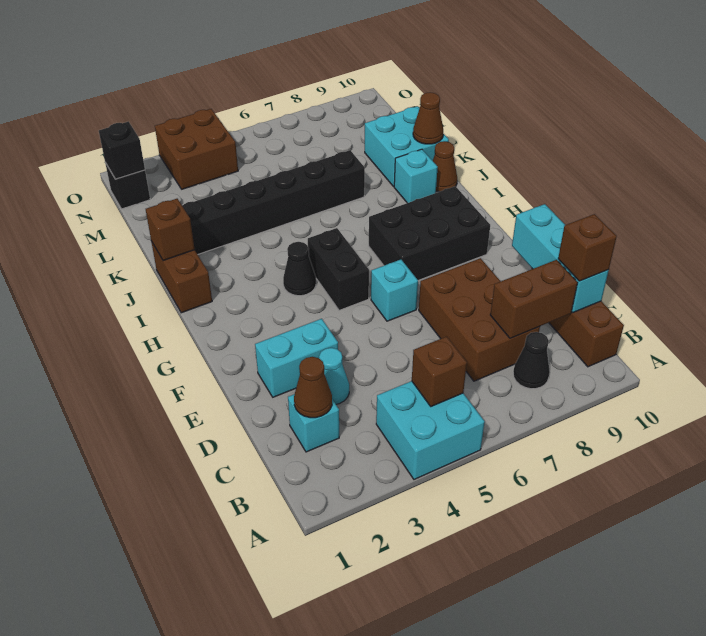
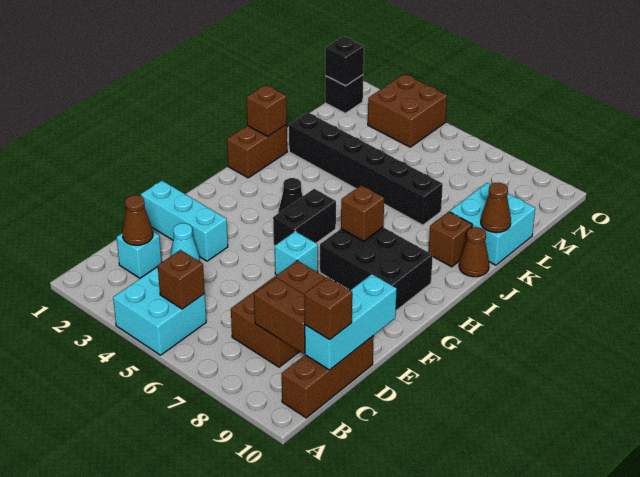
black cone B8 level 1 -> none
cyan brick E2:E3 level 1 -> cyan brick E1:E3 level 1
none -> brown brick H7 level 2
cyan brick J9 level 1 -> brown brick J9 level 1

